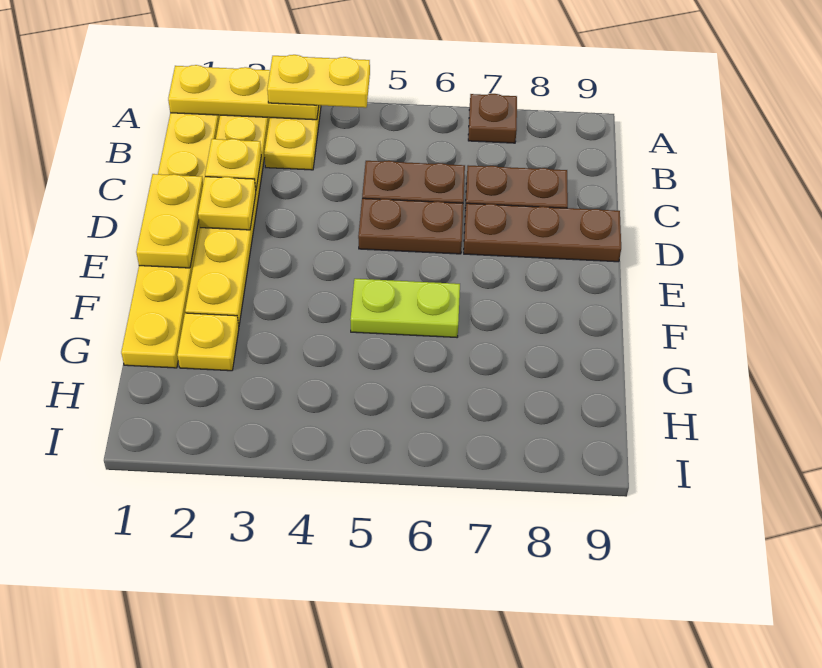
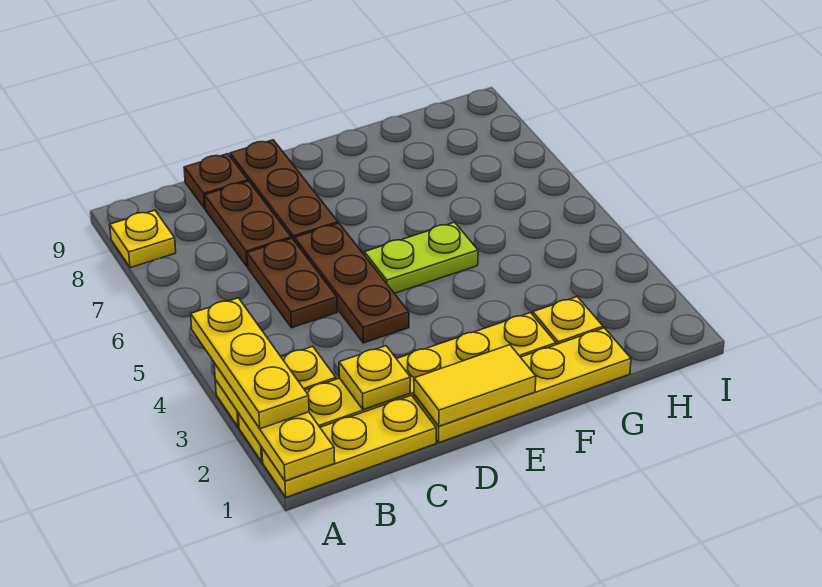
yellow plate A3:A4 level 3 -> yellow plate A2:A4 level 3
brown plate A7 level 1 -> brown plate C9 level 1
yellow plate D1:E1 level 2 -> yellow tile D1:E1 level 2
yellow plate D2 level 2 -> yellow plate A8 level 1
brown plate D5:D6 level 1 -> brown plate D4:D6 level 1
lime plate F5:F6 level 1 -> lime plate E5:F5 level 1

